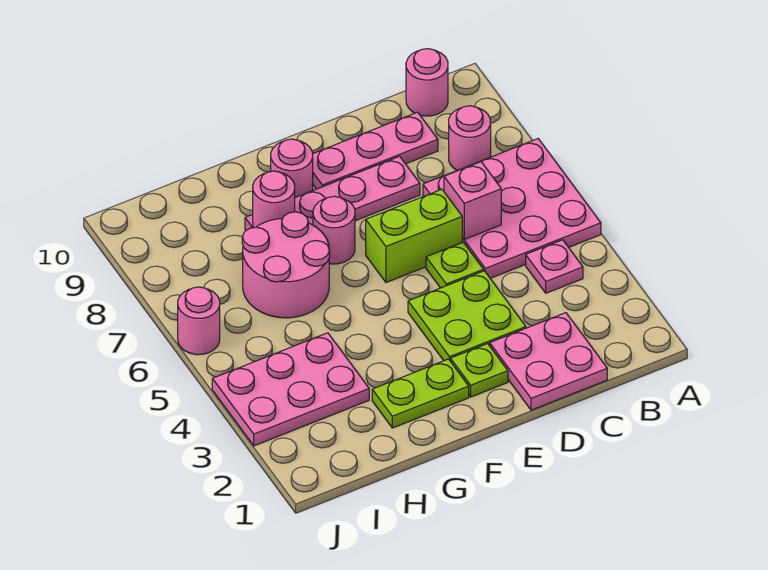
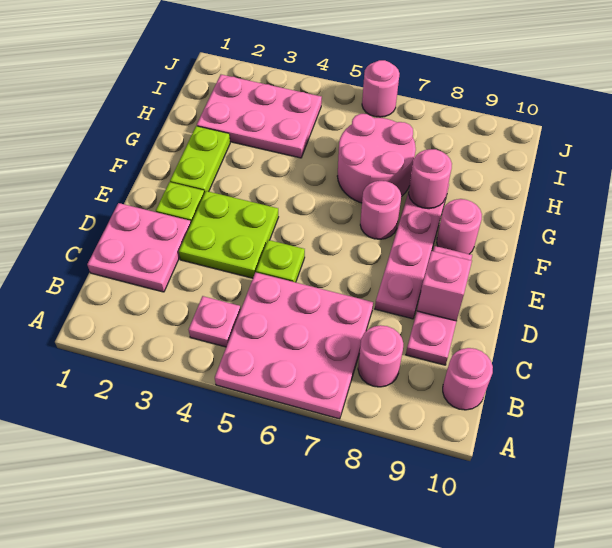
pink brick C6 level 2 -> pink brick D9 level 2
lime brick D6:E6 level 1 -> none
pink plate H3:J4 level 1 -> pink plate H2:I4 level 1

